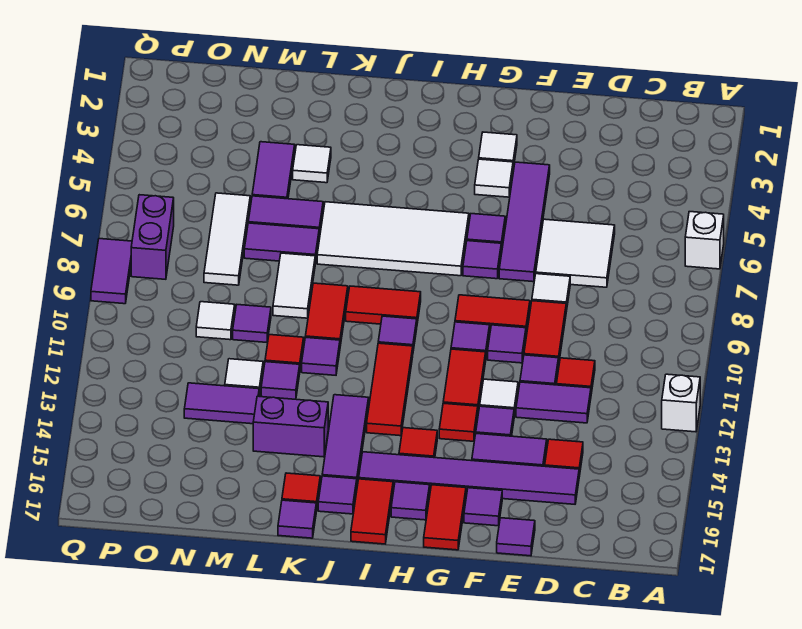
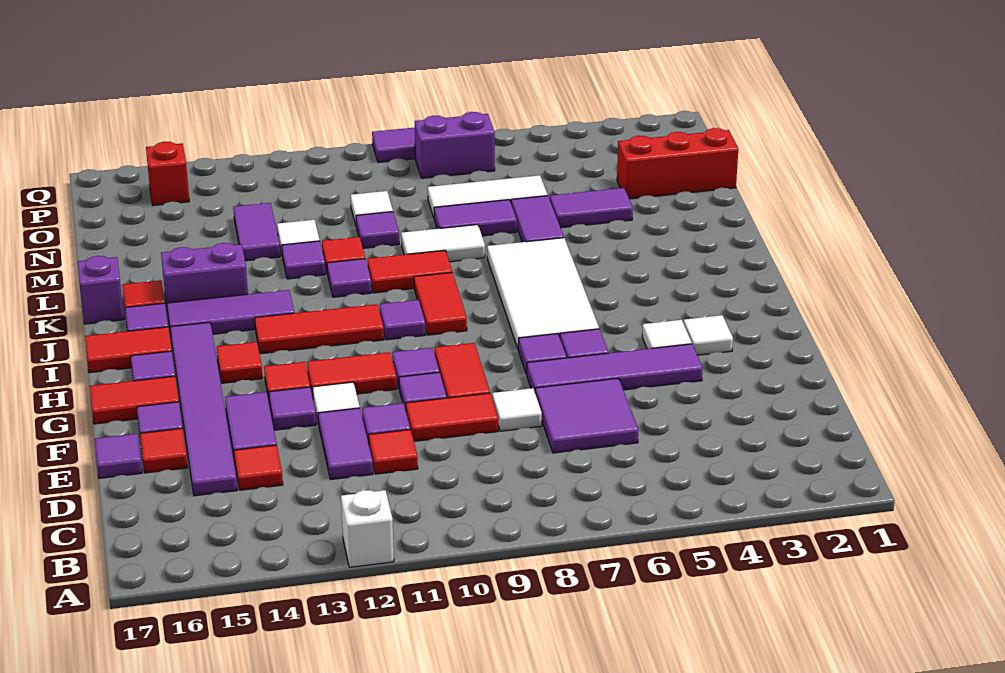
white brick A6 level 1 -> none
white tile D6:E7 level 1 -> purple tile D6:E7 level 1
none -> red tile E16 level 1
purple brick K14:L14 level 1 -> purple brick K14:K15 level 1
purple tile K17 level 1 -> purple brick K17 level 1
white tile L4 level 1 -> none
purple tile L7:M7 level 1 -> purple tile M7:M8 level 1
none -> red brick N1:N3 level 1
none -> red brick P15 level 1

